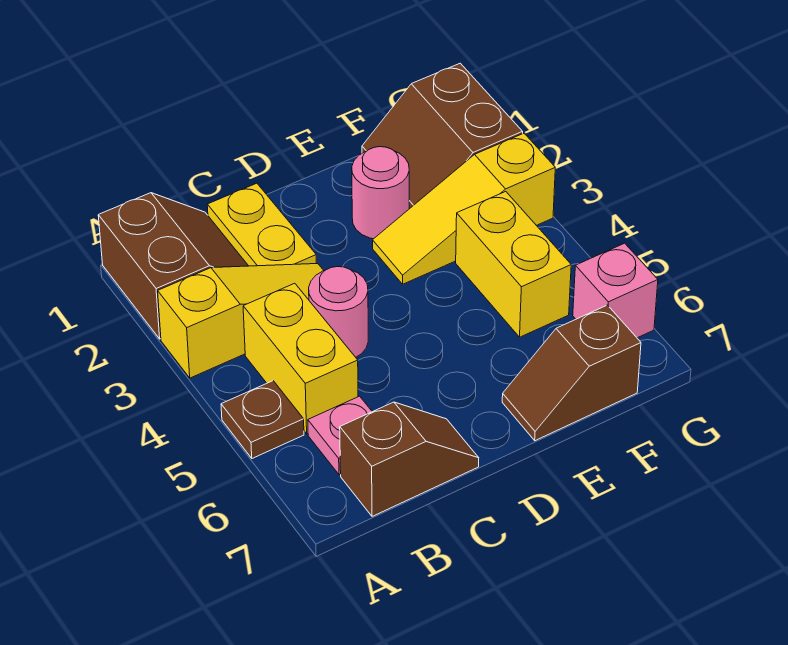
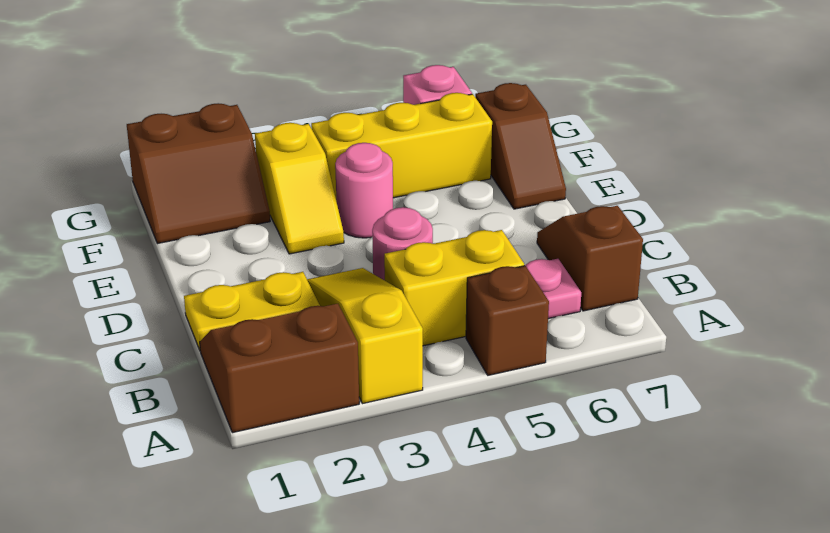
brown plate A5 level 1 -> brown brick A5 level 1
pink round brick E2 level 1 -> pink round brick E4 level 1
yellow slope E3:G3 level 1 top G -> yellow slope E3:F3 level 1 top F
yellow brick F4:F5 level 1 -> yellow brick F4:F6 level 1

